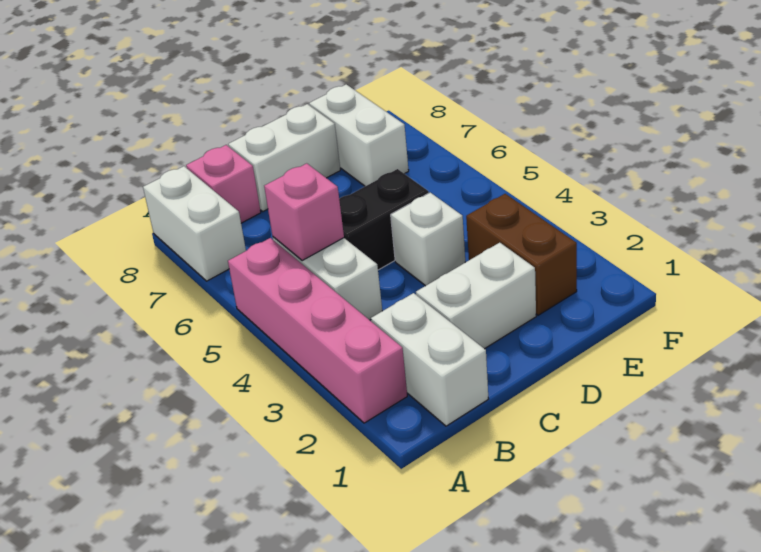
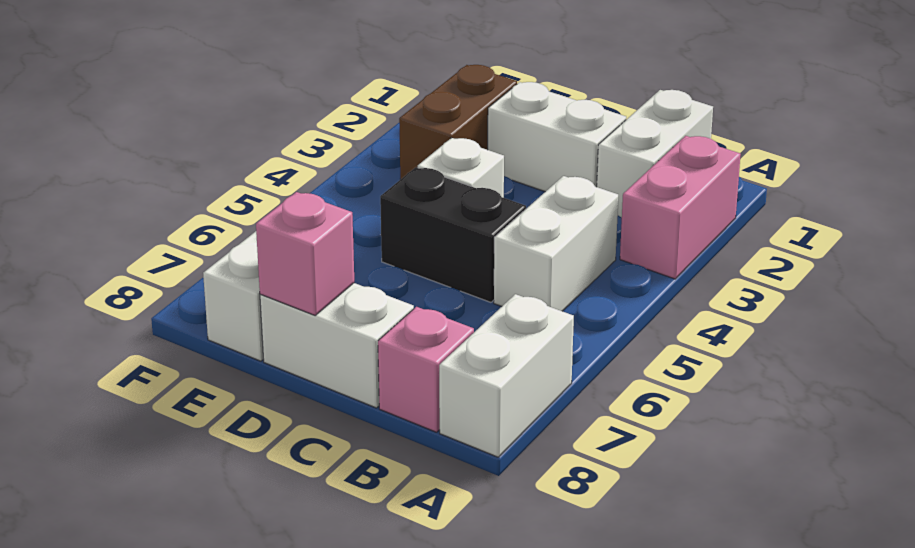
pink brick A2:A5 level 1 -> pink brick A2:A3 level 1
pink brick B5 level 2 -> pink brick D8 level 2

